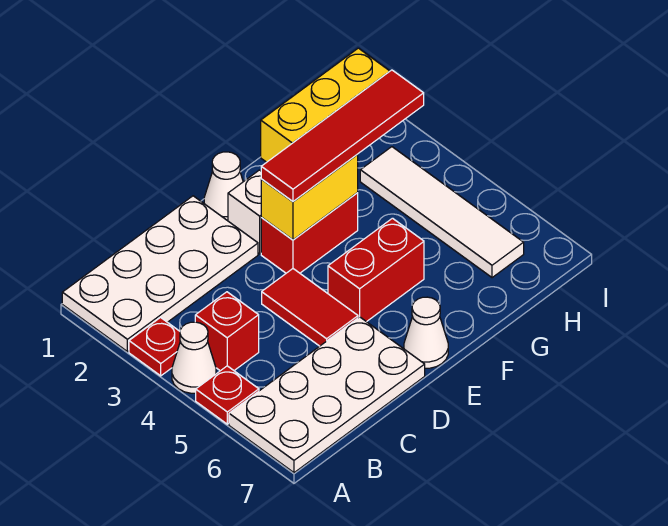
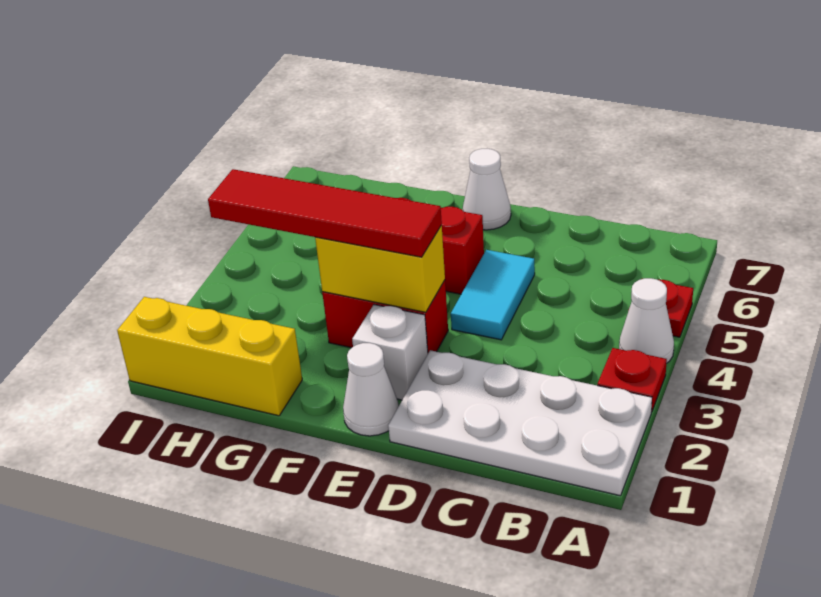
white plate A6:D7 level 1 -> none
red brick B4 level 1 -> none
red tile D4:D5 level 1 -> cyan tile D4:D5 level 1
white tile H3:H6 level 1 -> none

